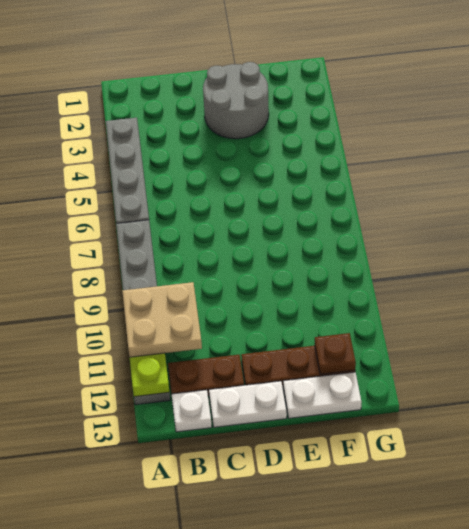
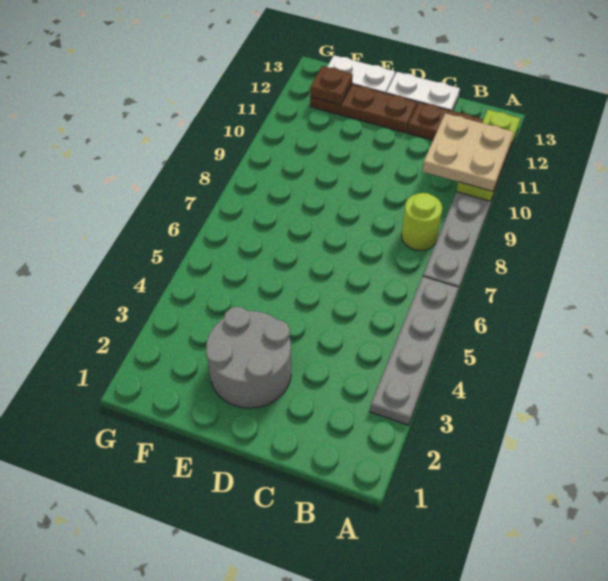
none -> lime round brick B8 level 1
white plate B13 level 1 -> none

